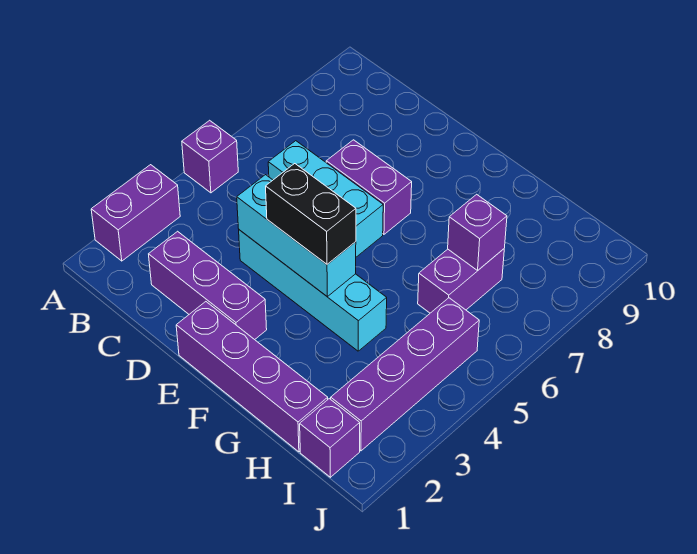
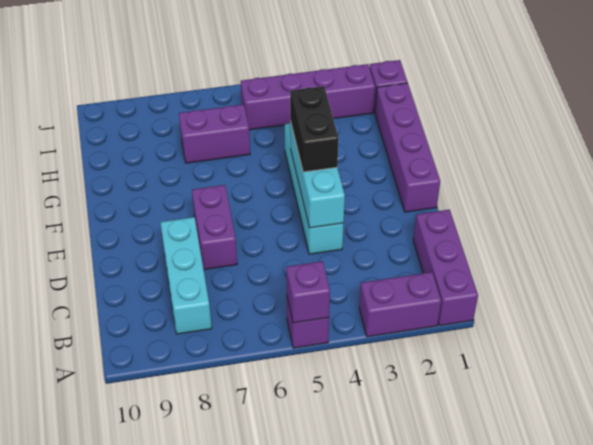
purple brick C2:E2 level 1 -> purple brick A1:C1 level 1
cyan brick C6:E6 level 1 -> cyan brick B8:D8 level 1
purple brick H7 level 2 -> purple brick A5 level 2

